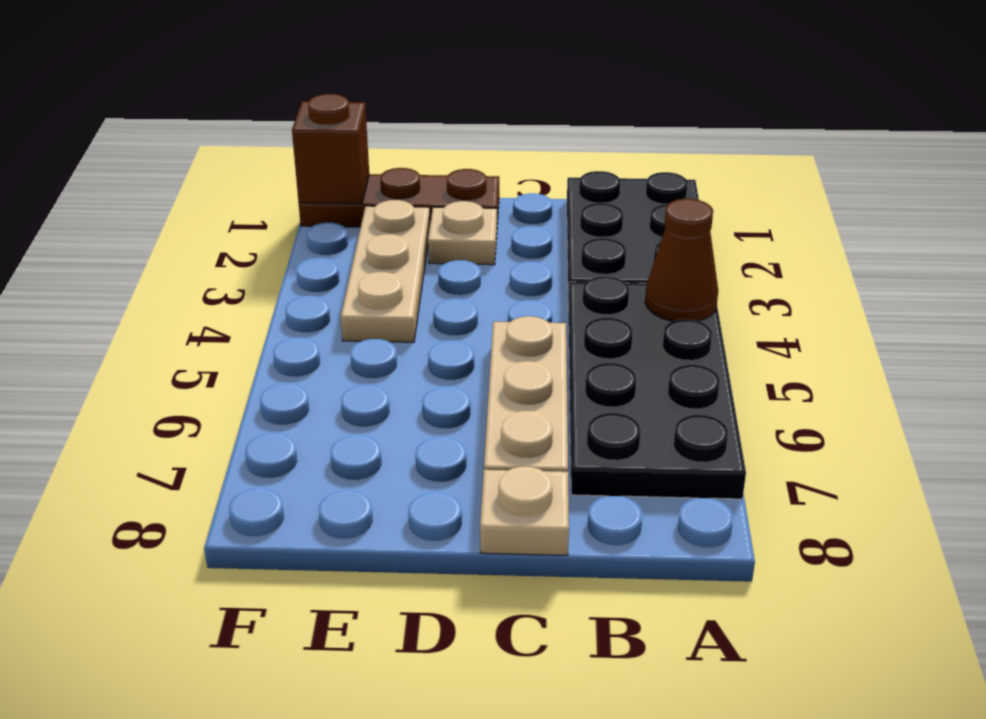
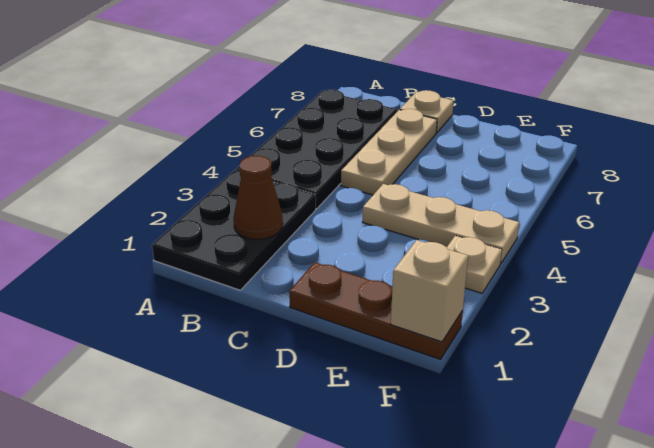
brown cone A4 level 2 -> brown cone B2 level 2
tan plate D2 level 1 -> tan plate F3 level 1
tan plate E2:E4 level 1 -> tan plate D4:F4 level 1
brown brick F1 level 2 -> tan brick F1 level 2

